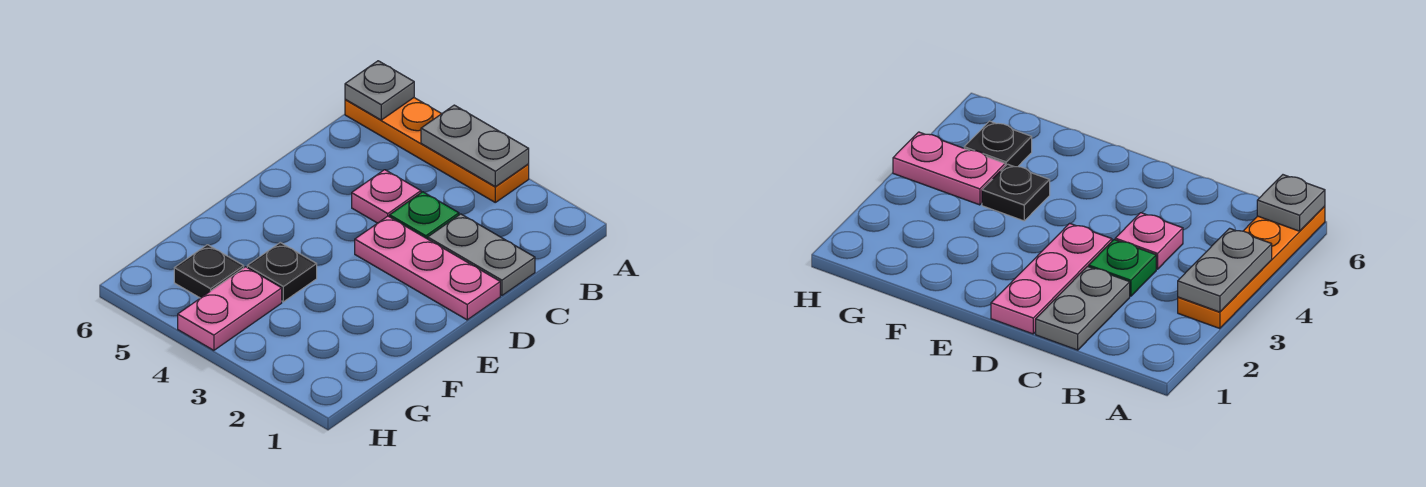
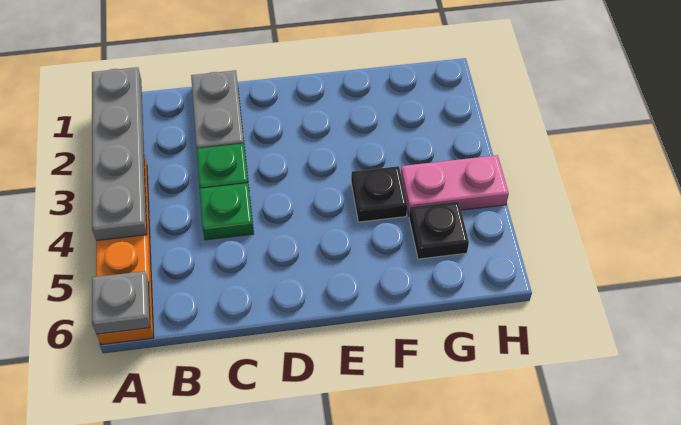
grey plate A3:A4 level 2 -> grey plate A1:A4 level 2
pink plate C4 level 1 -> green plate C4 level 1
pink plate D1:D3 level 1 -> none

